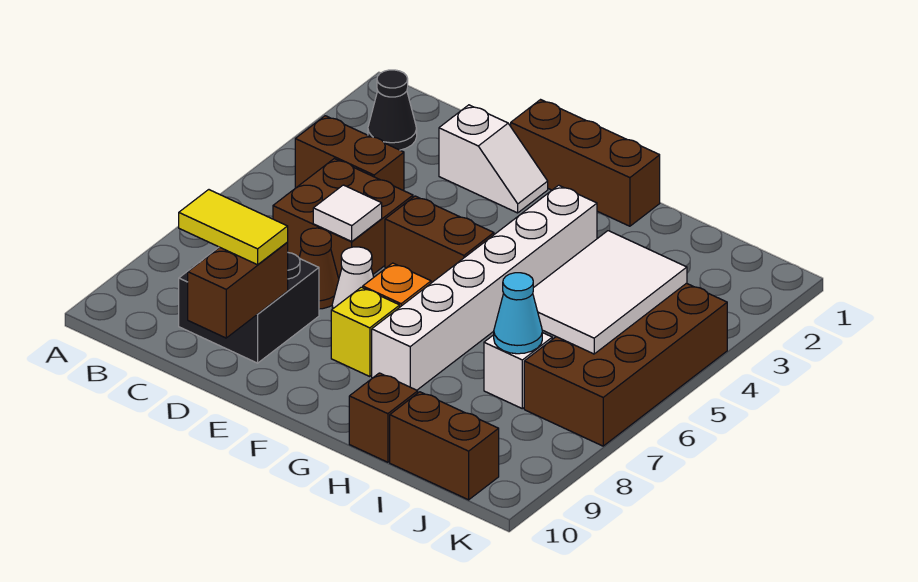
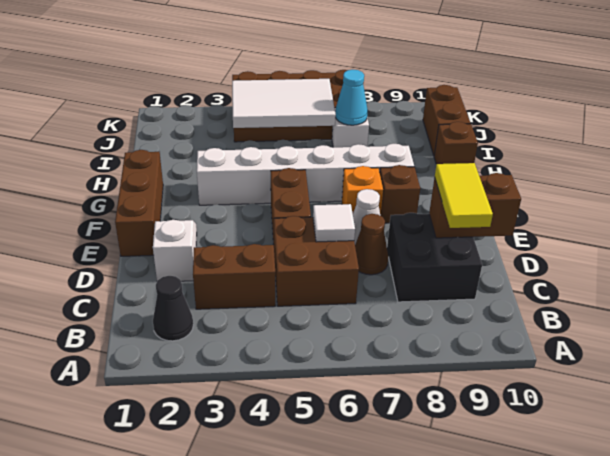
brown brick B4:C4 level 1 -> brown brick C3:C4 level 1
yellow brick F8 level 1 -> brown brick F8 level 1

